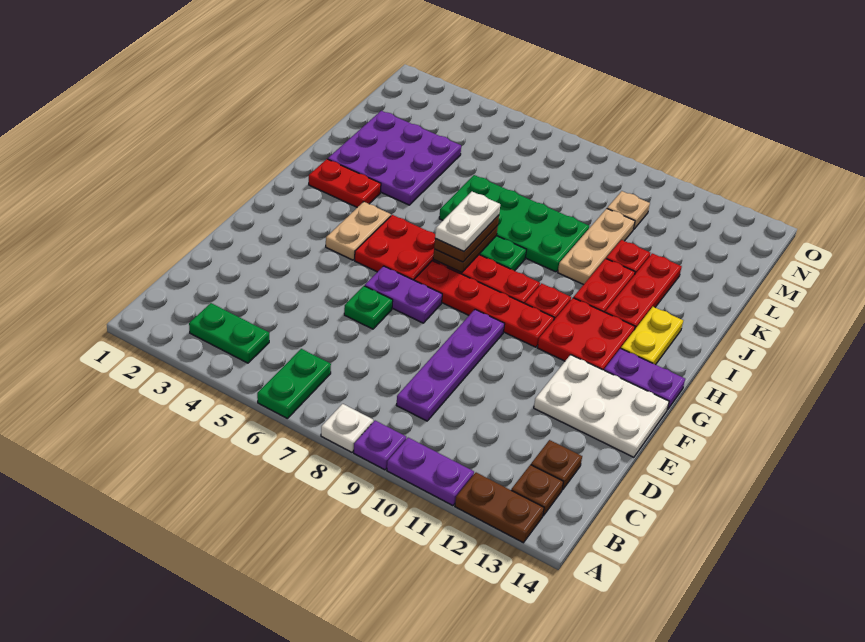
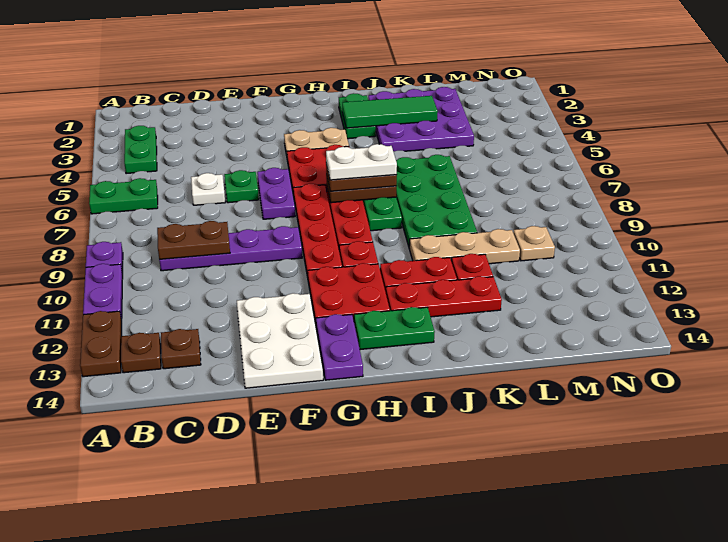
white plate A8 level 1 -> white plate D6 level 1
none -> brown plate C9:D9 level 2
yellow plate H13:I13 level 1 -> green plate H13:I13 level 1
red plate I2:I3 level 1 -> green plate I2:I3 level 1
none -> green tile I3:K3 level 2

